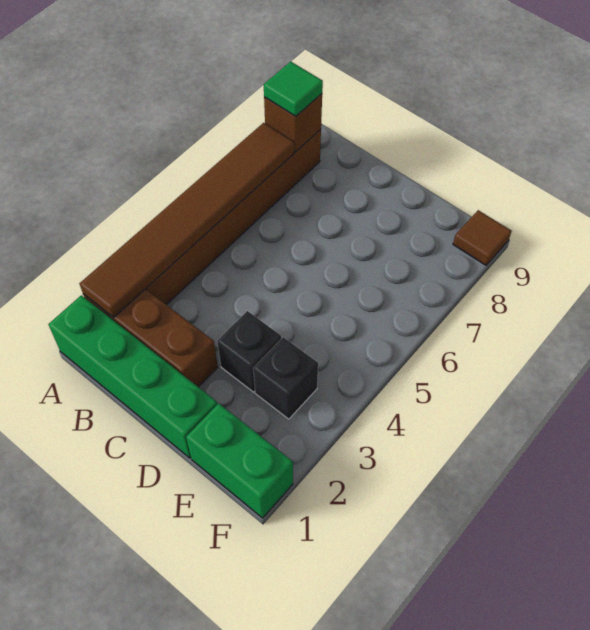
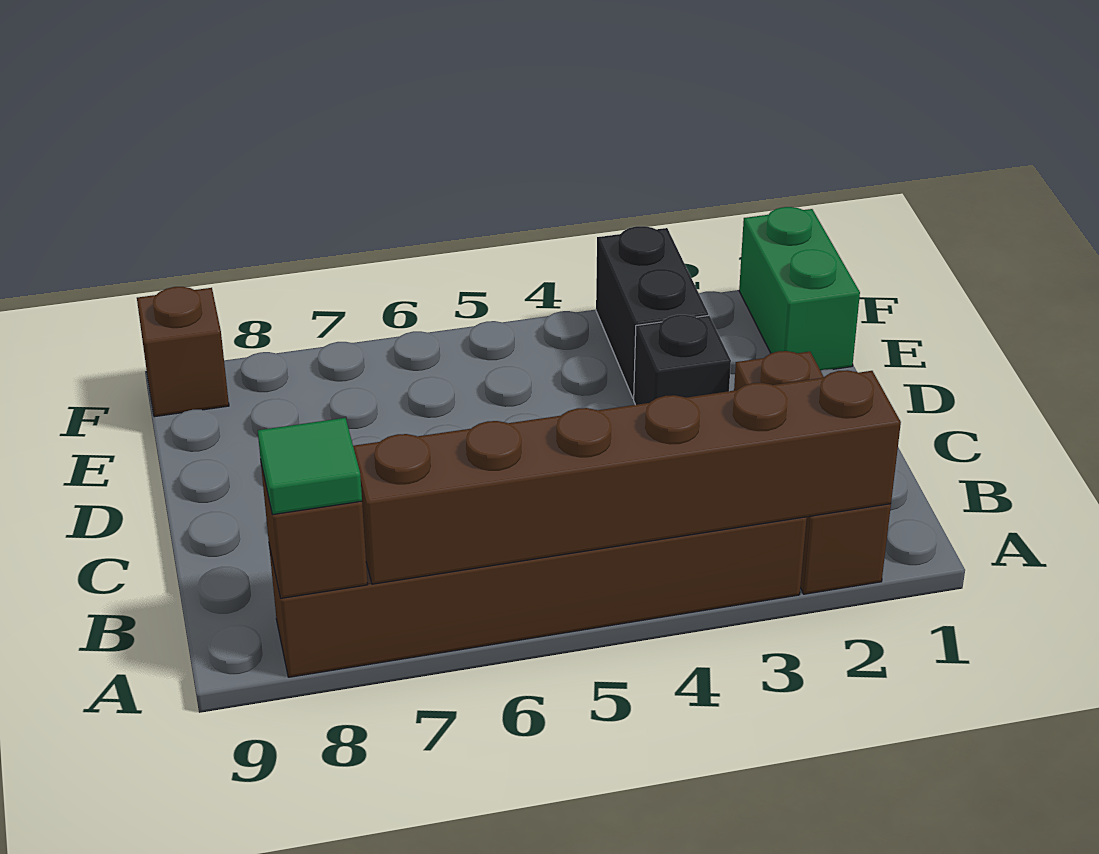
green brick A1:D1 level 1 -> none
brown tile A2:A7 level 2 -> brown brick A2:A7 level 2
black brick E3 level 1 -> black brick E3:F3 level 1
brown tile F9 level 1 -> brown brick F9 level 1

